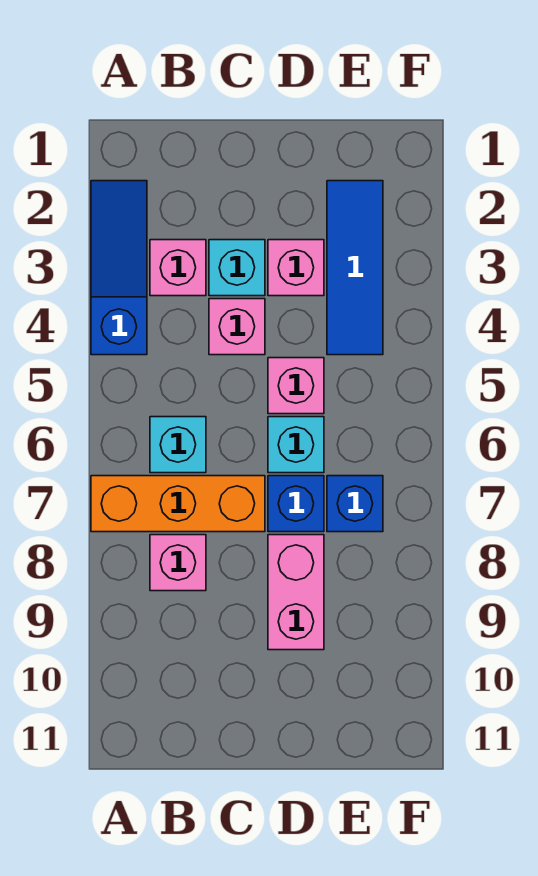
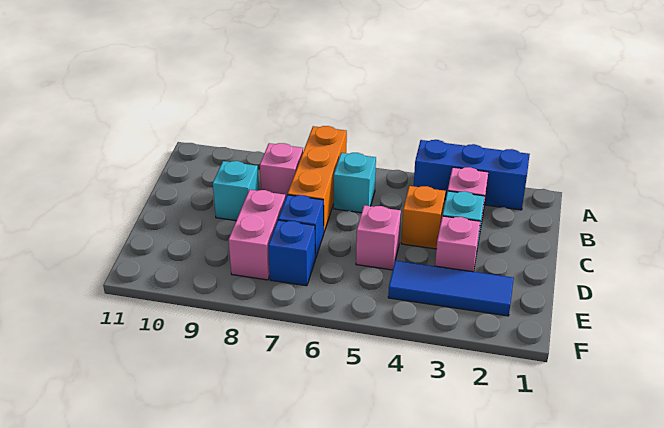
blue slope A2:A4 level 1 top 4 -> blue brick A2:A4 level 1
pink brick C4 level 1 -> orange brick C4 level 1
cyan brick D6 level 1 -> cyan brick C9 level 1
pink brick D8:D9 level 1 -> pink brick D8:E8 level 1

